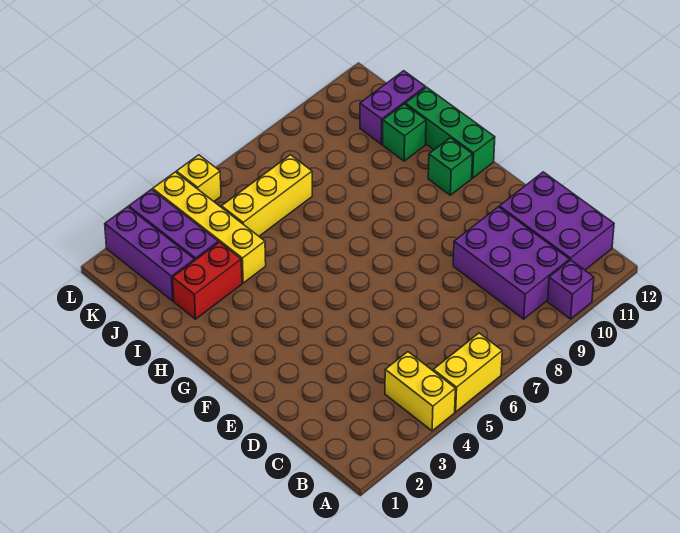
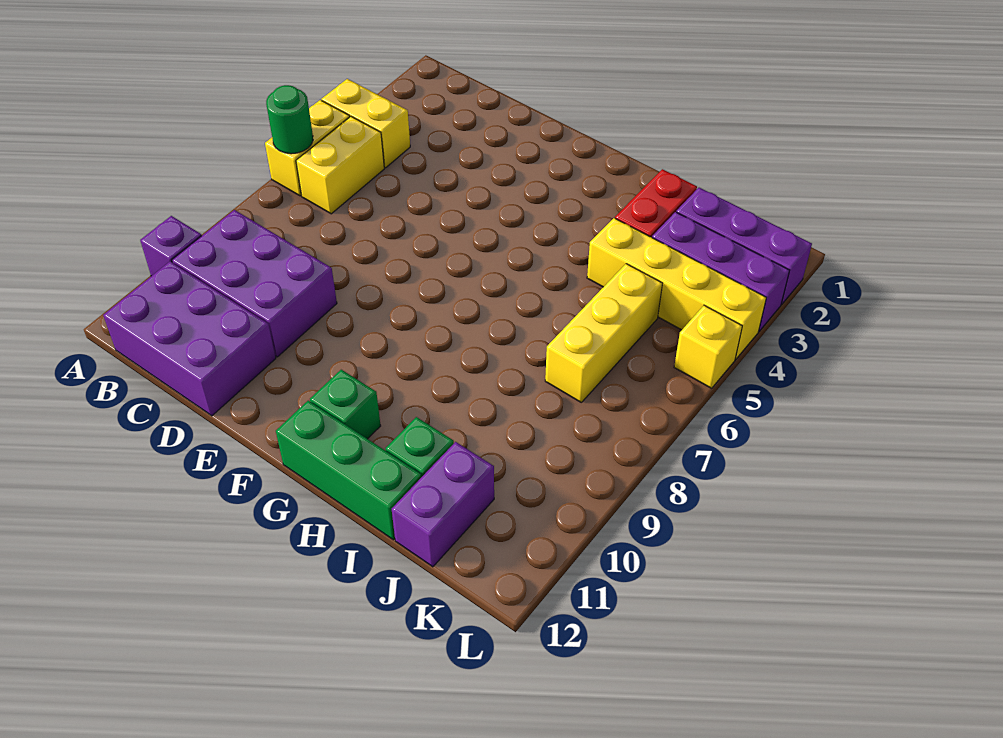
none -> green round brick A6 level 2
none -> yellow brick B5:B6 level 1

